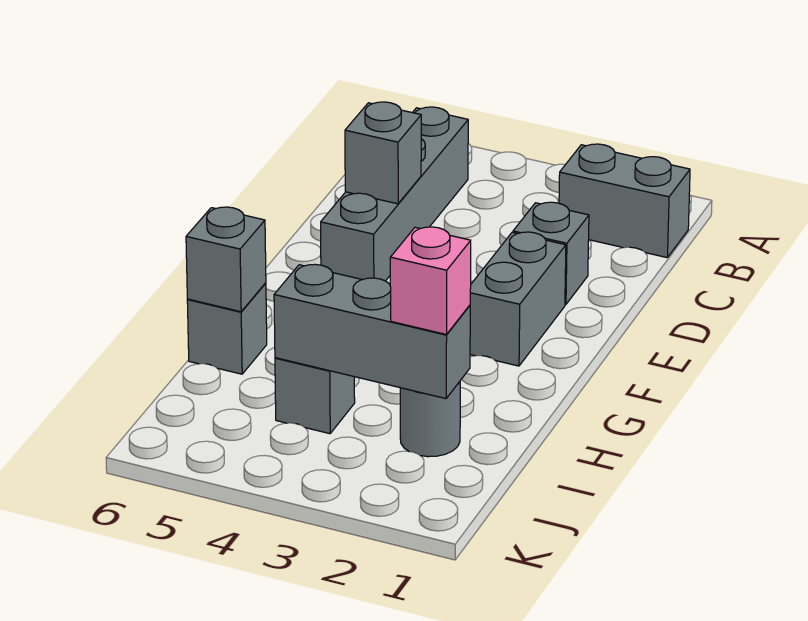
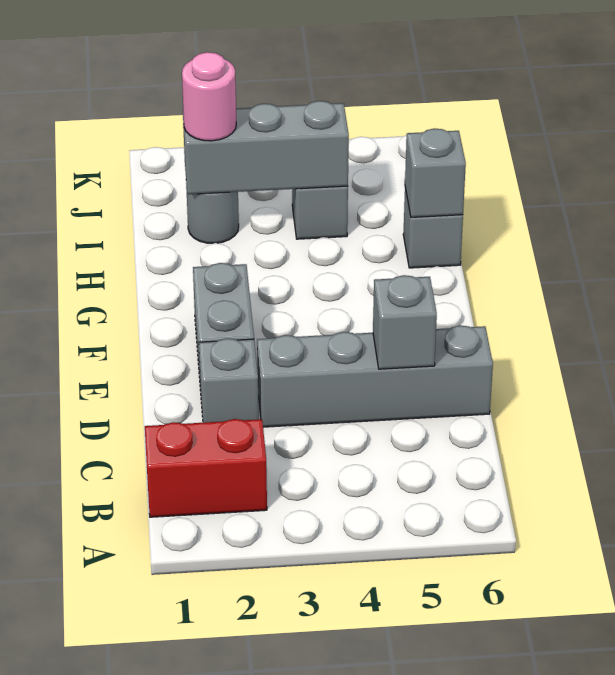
grey brick B1:B2 level 1 -> red brick B1:B2 level 1
grey brick B5:E5 level 1 -> grey brick D3:D6 level 1
pink brick I2 level 3 -> pink round brick I2 level 3

